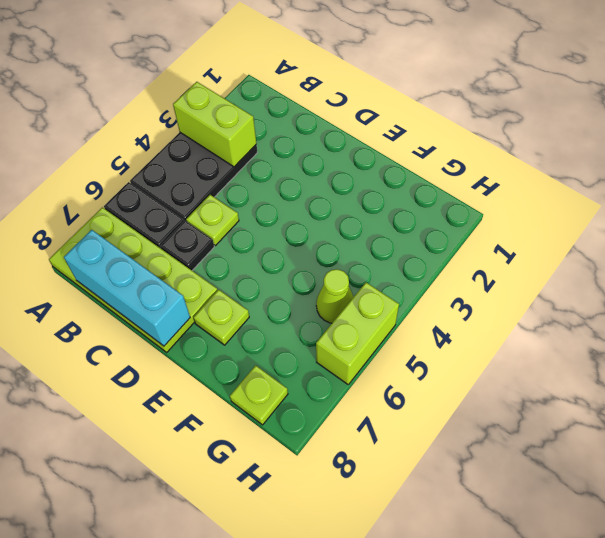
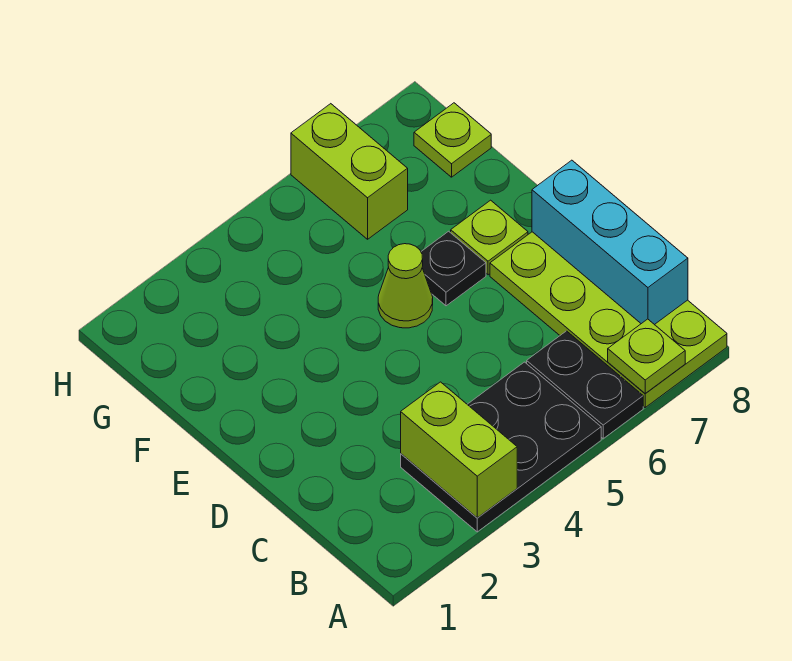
lime plate C5 level 1 -> lime plate A7 level 2
black plate C6 level 1 -> black plate E6 level 1
lime cone G5 level 1 -> lime cone E5 level 1
lime brick H5:H6 level 1 -> lime brick G6:H6 level 1

